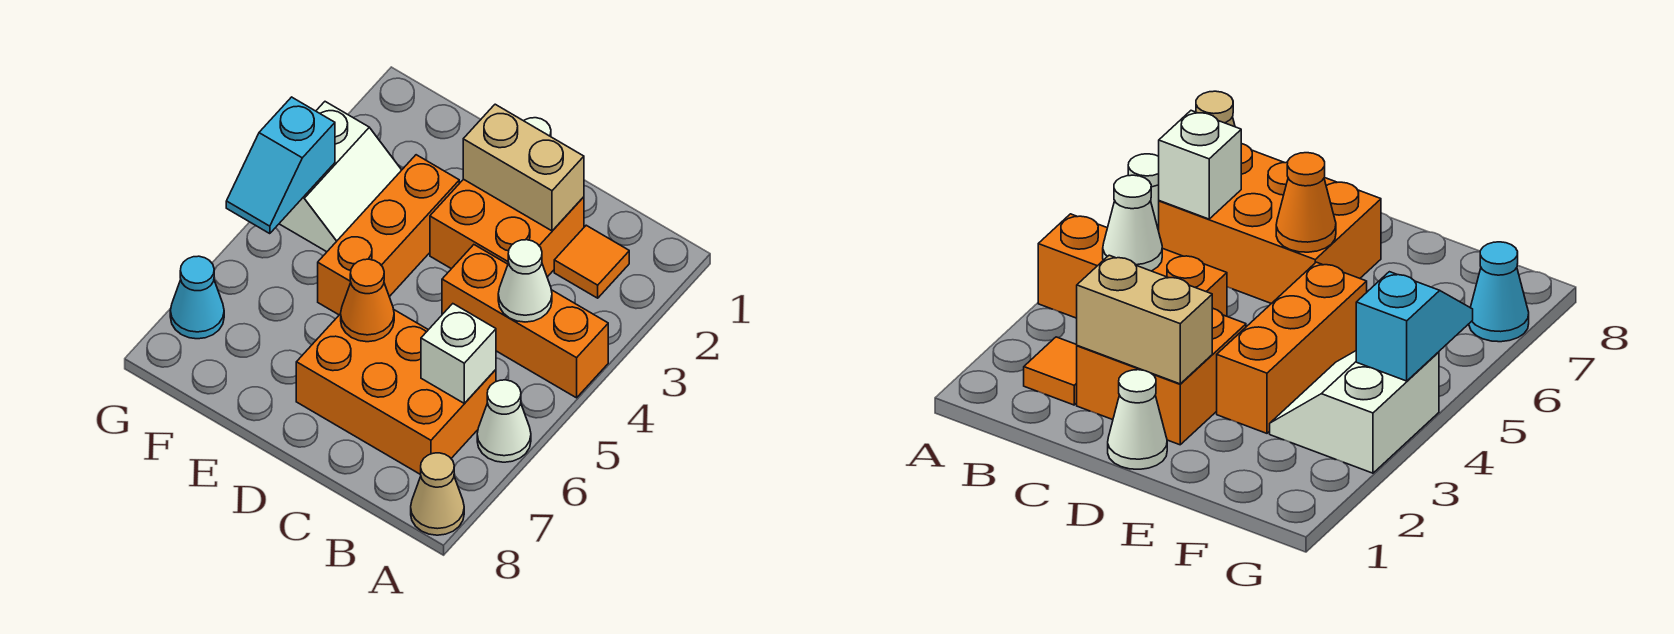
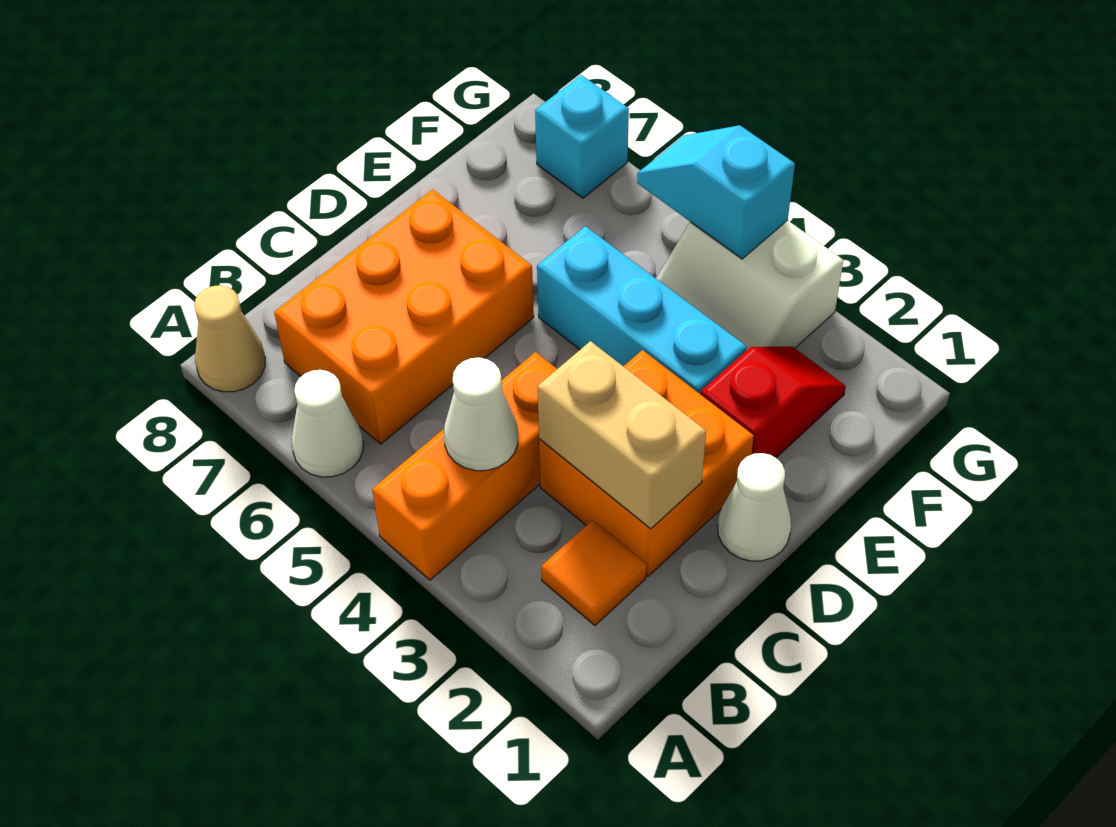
white brick B6 level 2 -> none
tan brick C2:D2 level 2 -> tan brick C2:C3 level 2
orange cone D6 level 2 -> none
none -> red slope E2:F2 level 1 top E
orange brick E3:E5 level 1 -> cyan brick E3:E5 level 1
cyan cone G7 level 1 -> cyan brick G7 level 1

